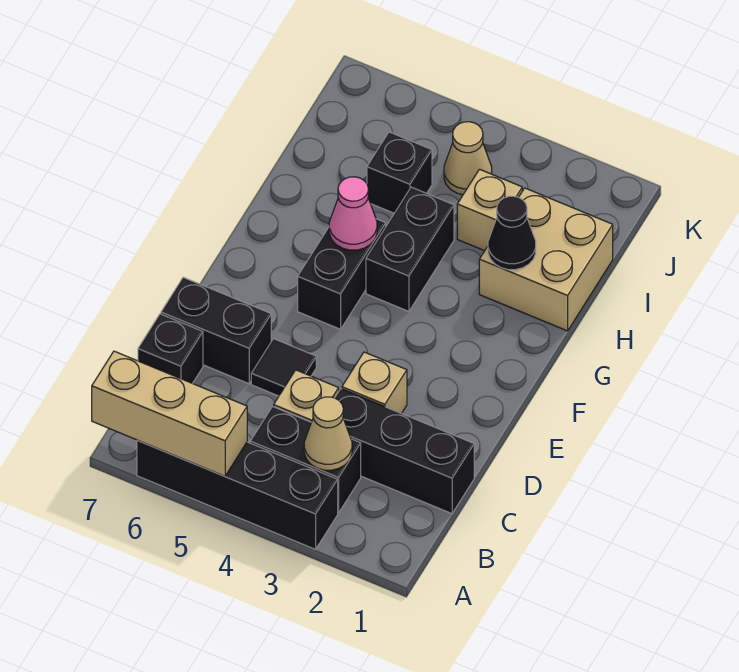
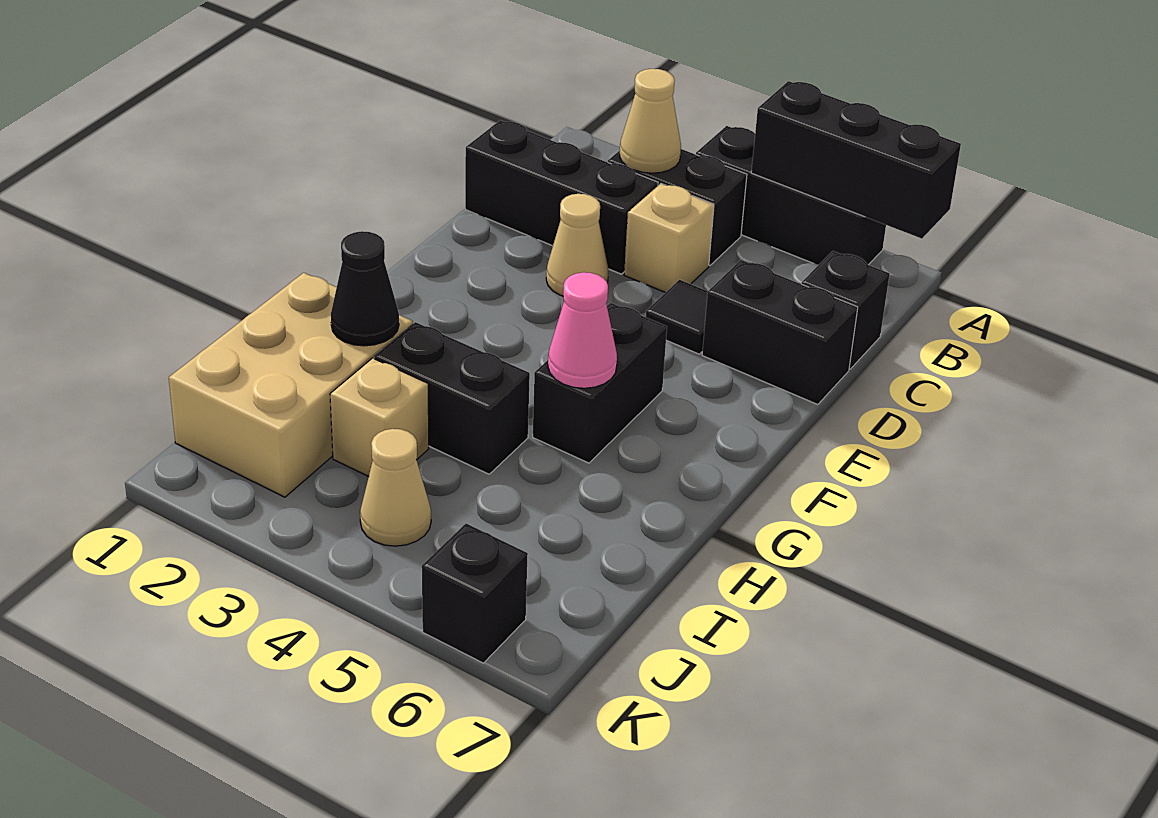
black brick A3:A6 level 1 -> black brick A4:A6 level 1
tan brick A5:A7 level 2 -> black brick A5:A7 level 2
tan brick D3 level 1 -> tan cone D3 level 1
black brick G4:H4 level 1 -> black brick H3:H4 level 1
tan brick H1:I2 level 1 -> tan brick H1:J2 level 1
black brick I5 level 1 -> black brick K6 level 1

